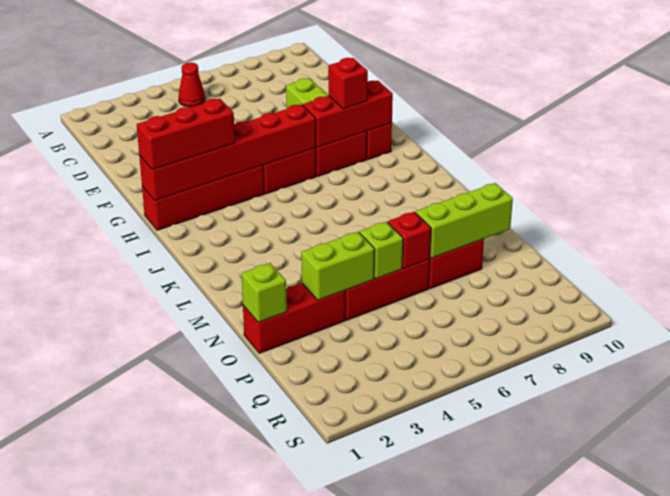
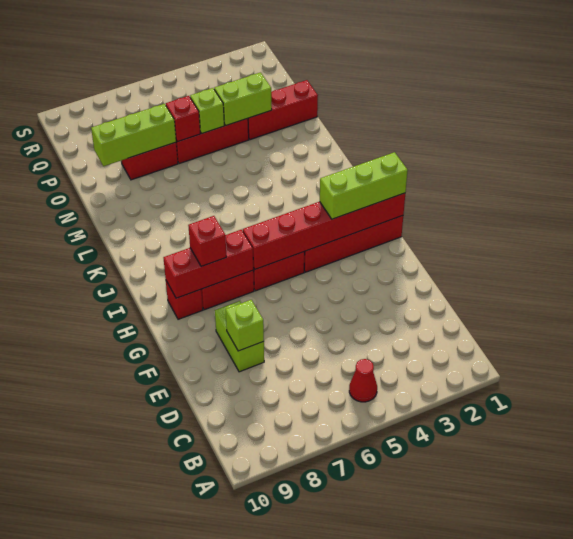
red brick H1:H3 level 3 -> lime brick H1:H3 level 3
lime brick O1 level 2 -> lime brick E8 level 2

